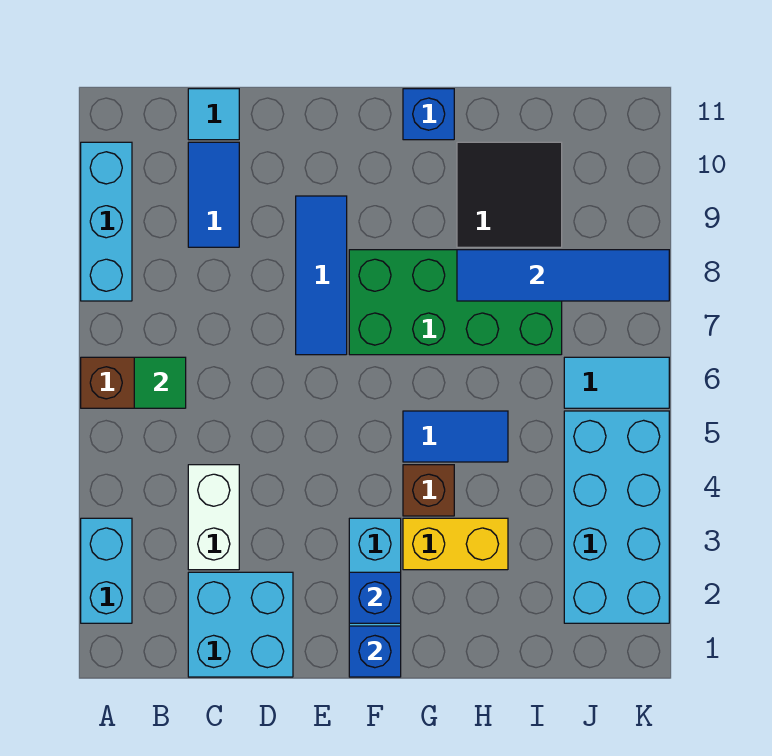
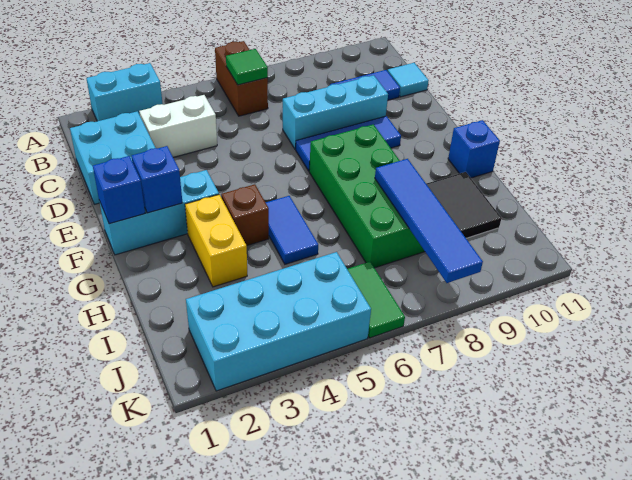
cyan brick A8:A10 level 1 -> cyan brick D7:D9 level 1
cyan tile J6:K6 level 1 -> green tile J6:K6 level 1

